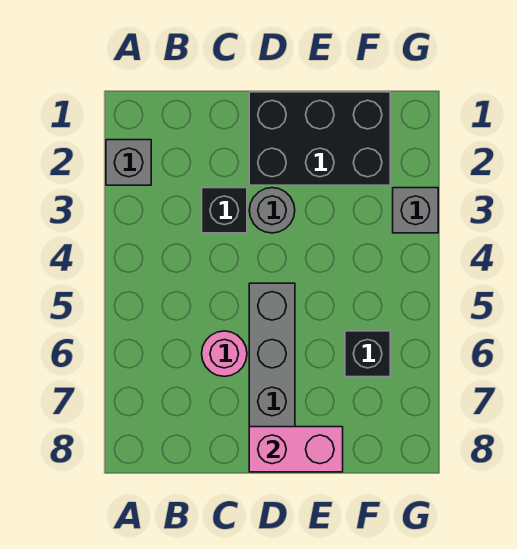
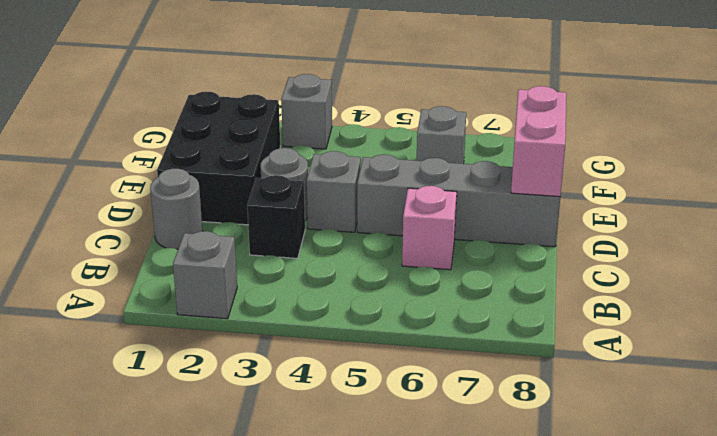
none -> grey round brick C1 level 1
pink round brick C6 level 1 -> pink brick C6 level 1
none -> grey brick D4 level 1
black brick F6 level 1 -> grey brick F6 level 1

